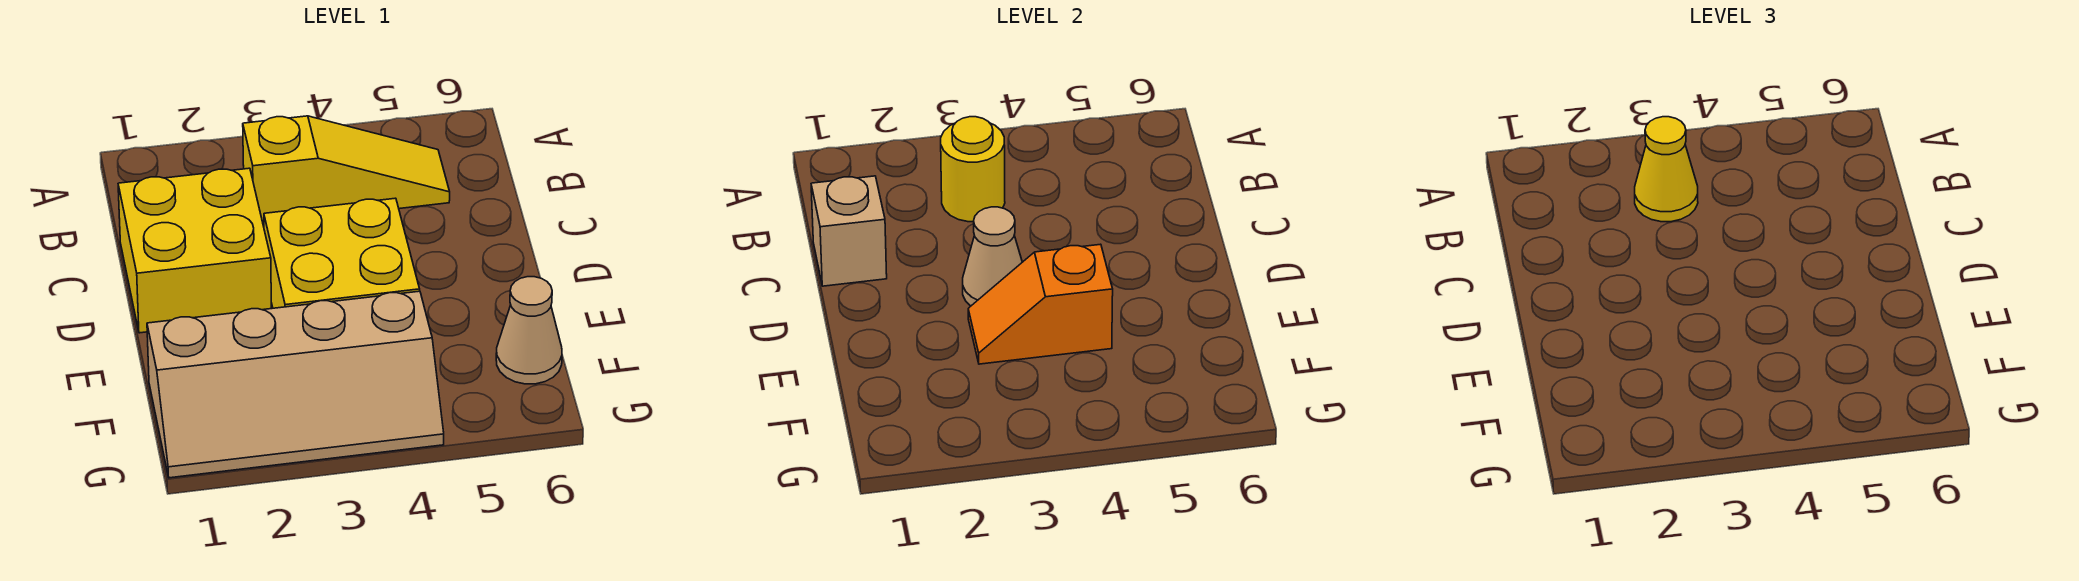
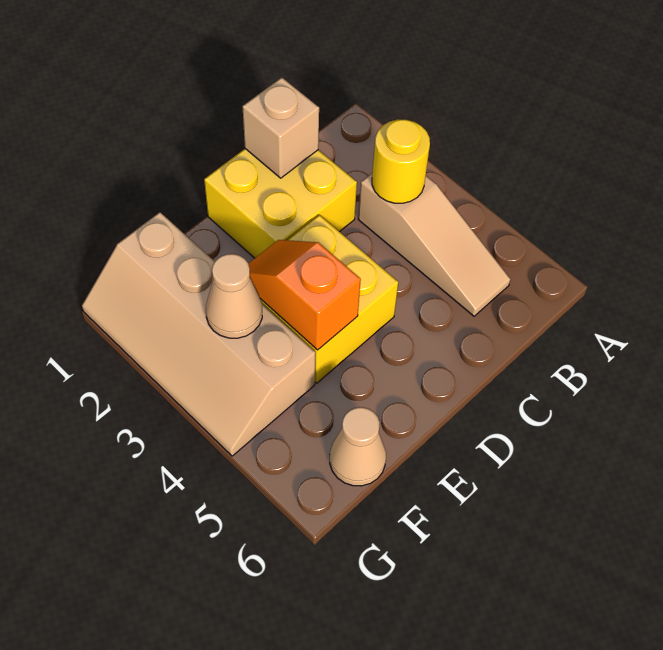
yellow slope B3:B5 level 1 top 3 -> tan slope B3:B5 level 1 top 3
yellow cone B3 level 3 -> none
tan cone D3 level 2 -> tan cone F3 level 2

